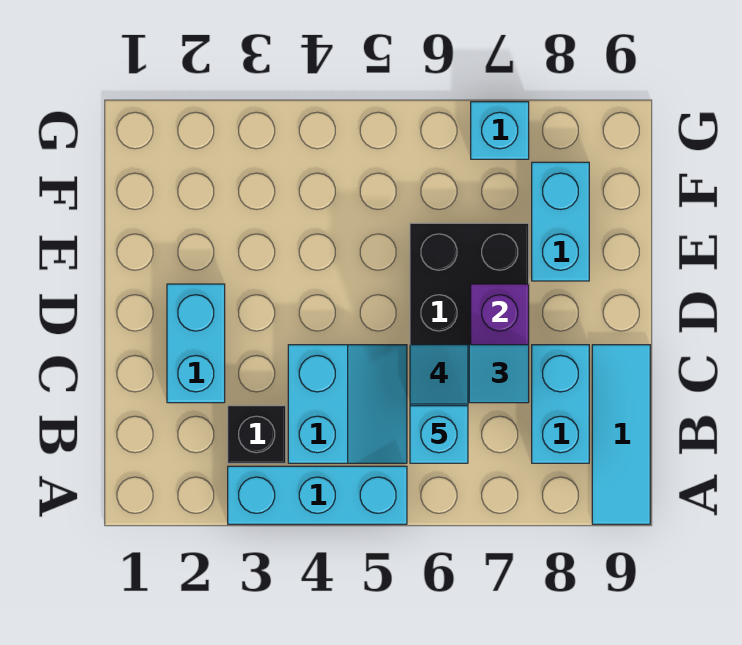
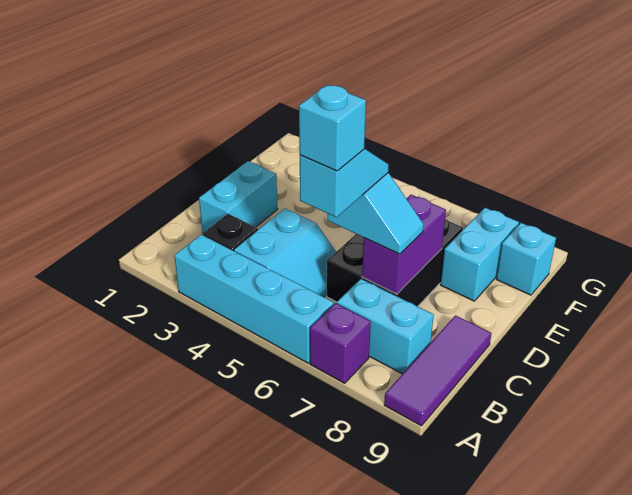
cyan brick A3:A5 level 1 -> cyan brick A3:A6 level 1
none -> purple brick A7 level 1
cyan tile A9:C9 level 1 -> purple tile A9:C9 level 1
cyan brick B8:C8 level 1 -> cyan brick B7:B8 level 1
cyan brick G7 level 1 -> cyan brick F9 level 1

